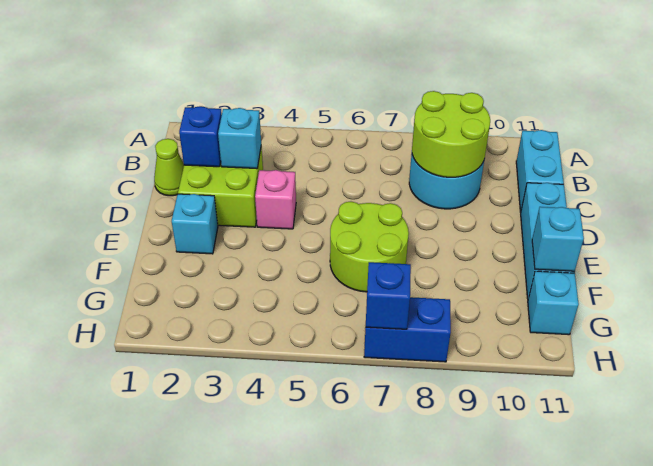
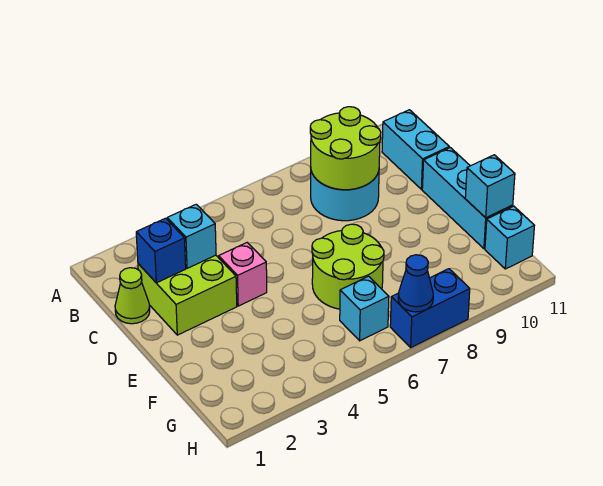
cyan brick E2 level 1 -> cyan brick G6 level 1
blue brick H7 level 2 -> blue cone H7 level 2

